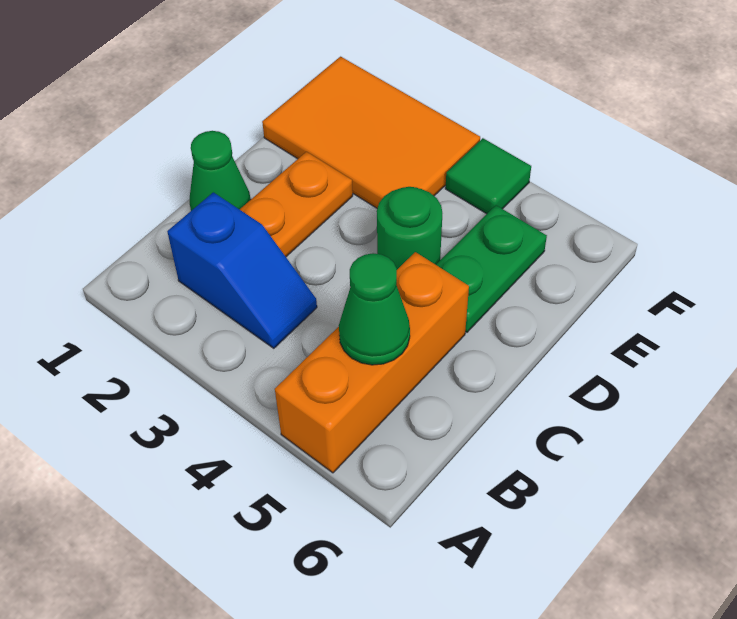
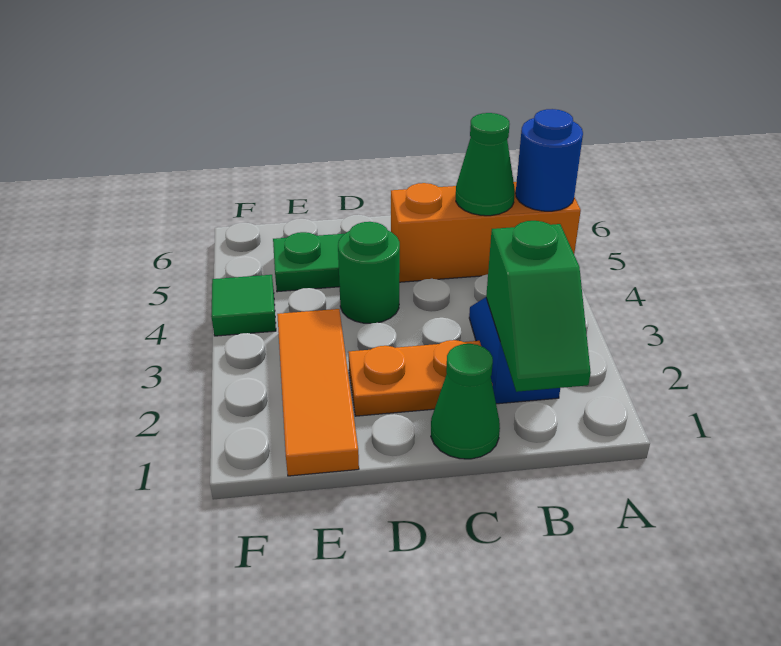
none -> blue round brick A5 level 2
none -> green slope B1:B2 level 2 top 2
orange tile E1:F3 level 1 -> orange tile E1:E3 level 1

